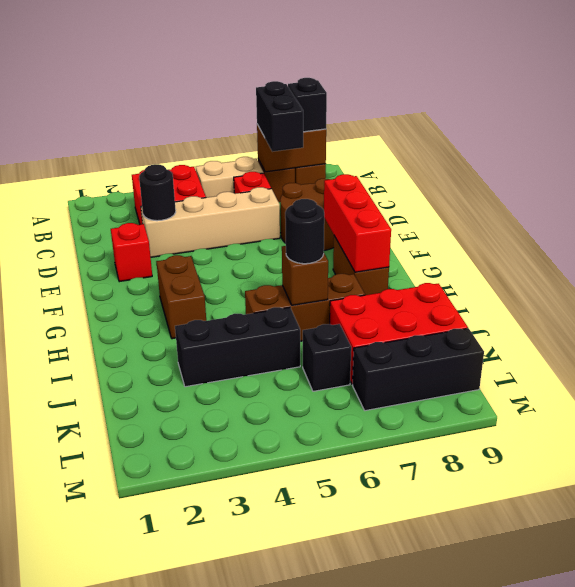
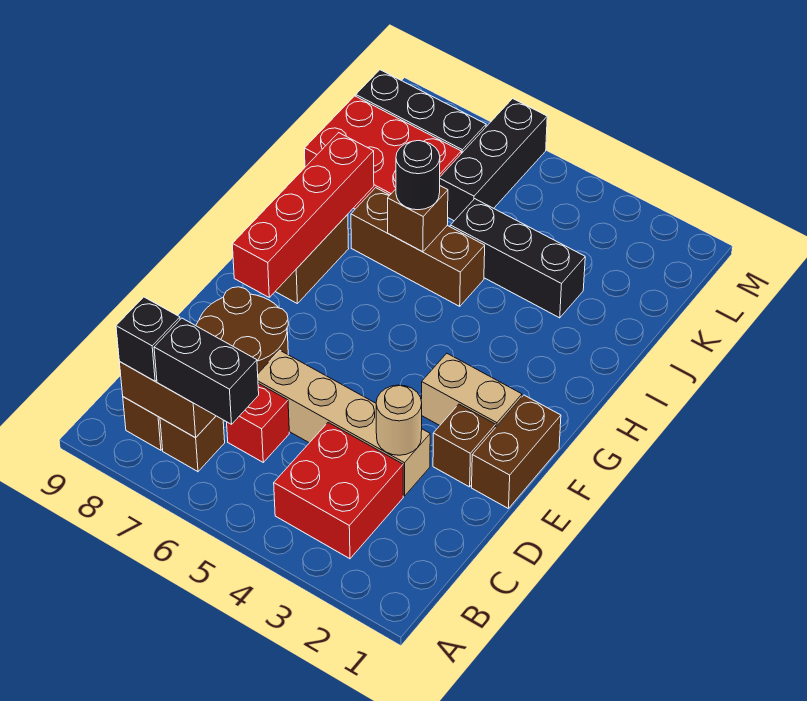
tan brick B5:B6 level 1 -> tan brick F2:F3 level 1
black brick B7:C7 level 3 -> black brick B6:B7 level 3
black round brick D3 level 2 -> tan round brick D3 level 2
red brick E2 level 1 -> brown brick E2 level 1
red brick F8:H8 level 2 -> red brick F8:I8 level 2
brown brick G3:H3 level 1 -> brown brick E1:F1 level 1
black brick K6 level 1 -> black brick K6:M6 level 1

